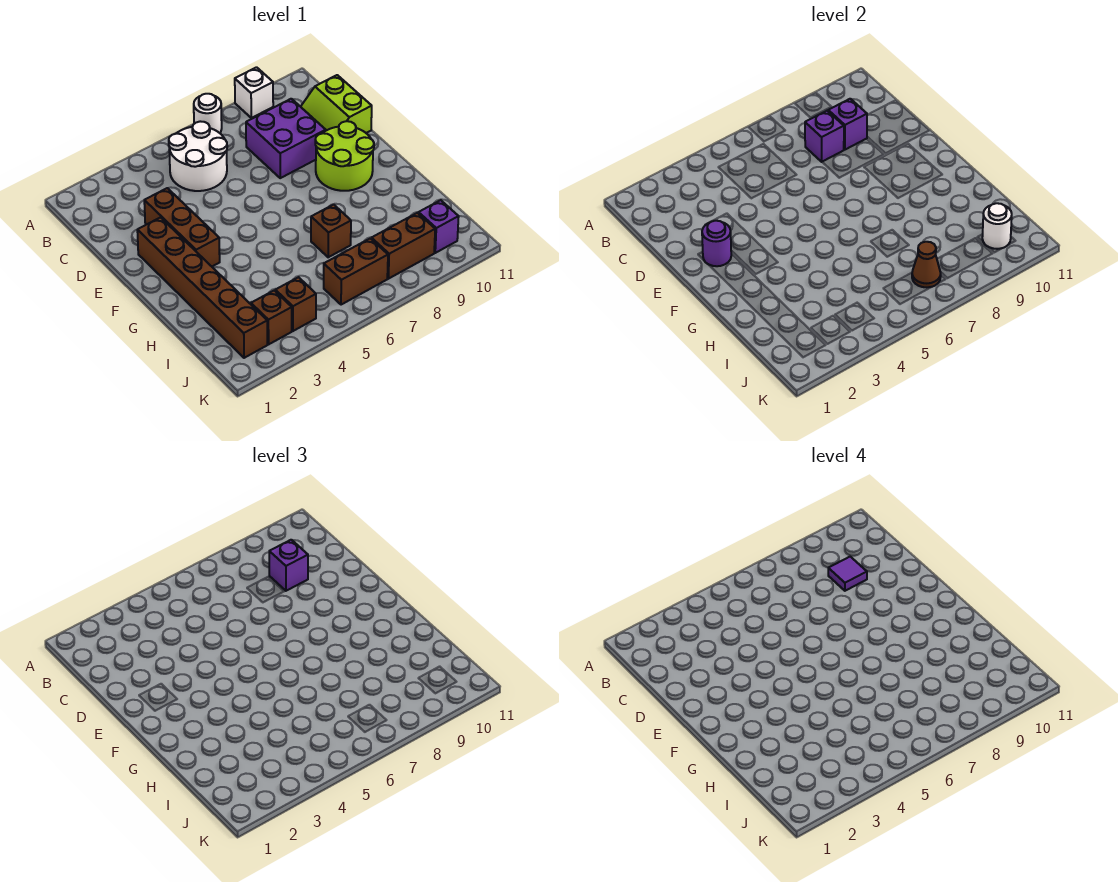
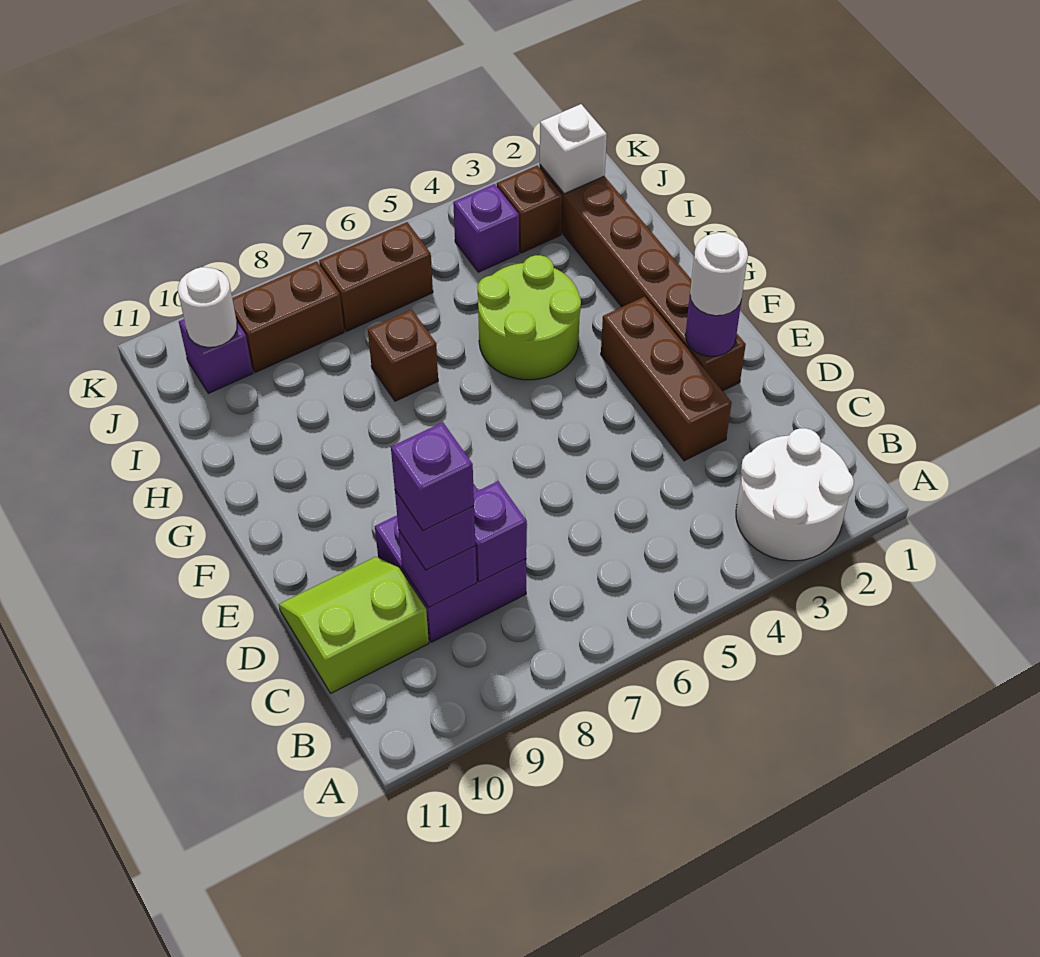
white round brick A7 level 1 -> white round brick E2 level 3
white brick A9 level 1 -> white brick J2 level 2
white round brick B5:C6 level 1 -> white round brick A2:B3 level 1
purple tile C9 level 4 -> purple brick C9 level 4
lime slope C10:D11 level 1 top 11 -> lime slope C10:D11 level 1 top C
lime round brick E9:F10 level 1 -> lime round brick G4:H5 level 1
brown brick J4 level 1 -> purple brick J4 level 1
brown cone J7 level 2 -> none

